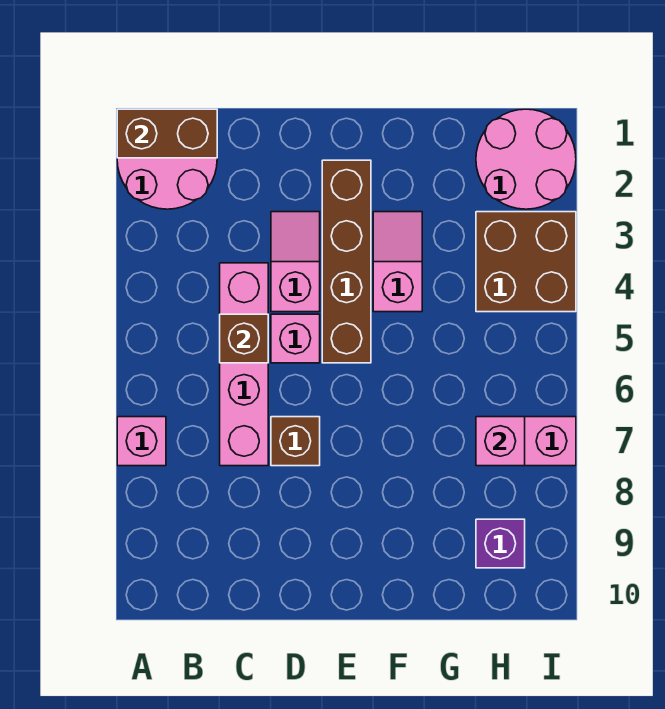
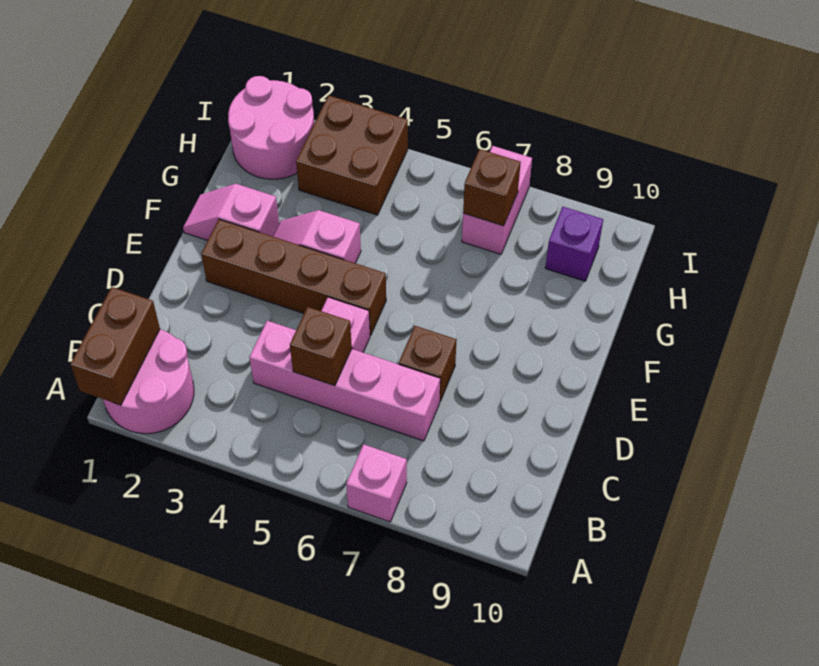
pink slope D3:D4 level 1 top 4 -> pink slope F1:F2 level 1 top 2
pink brick H7 level 2 -> brown brick H7 level 2

